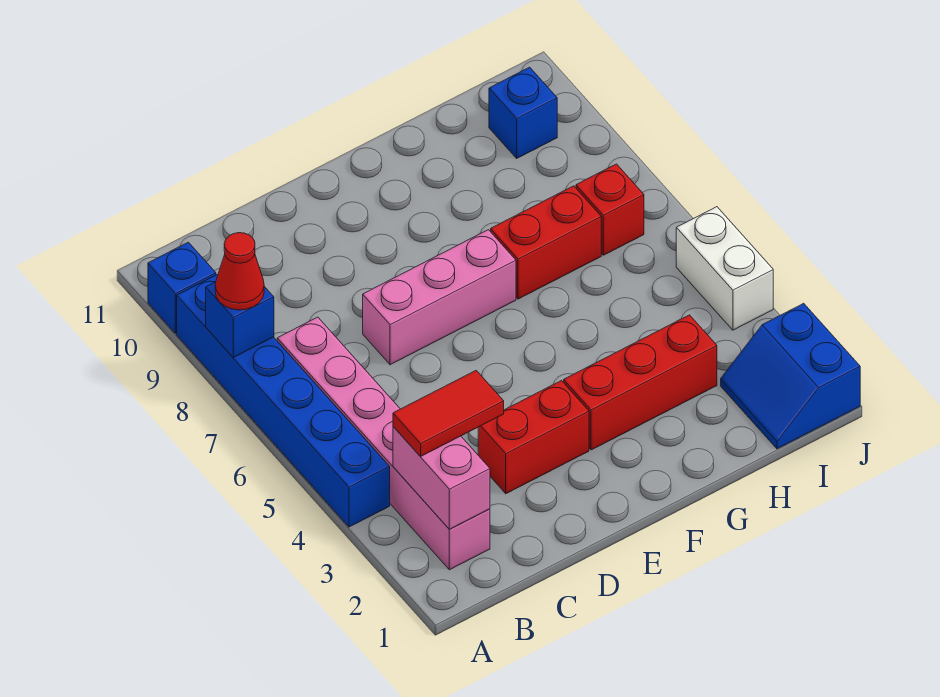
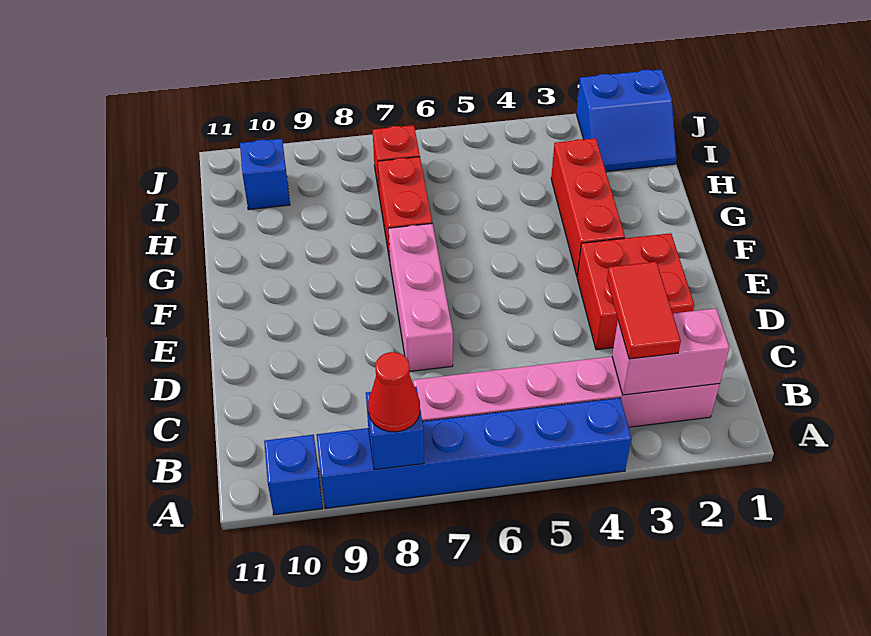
red brick D3:E3 level 1 -> red brick D2:E3 level 1
white brick J4:J5 level 1 -> none

